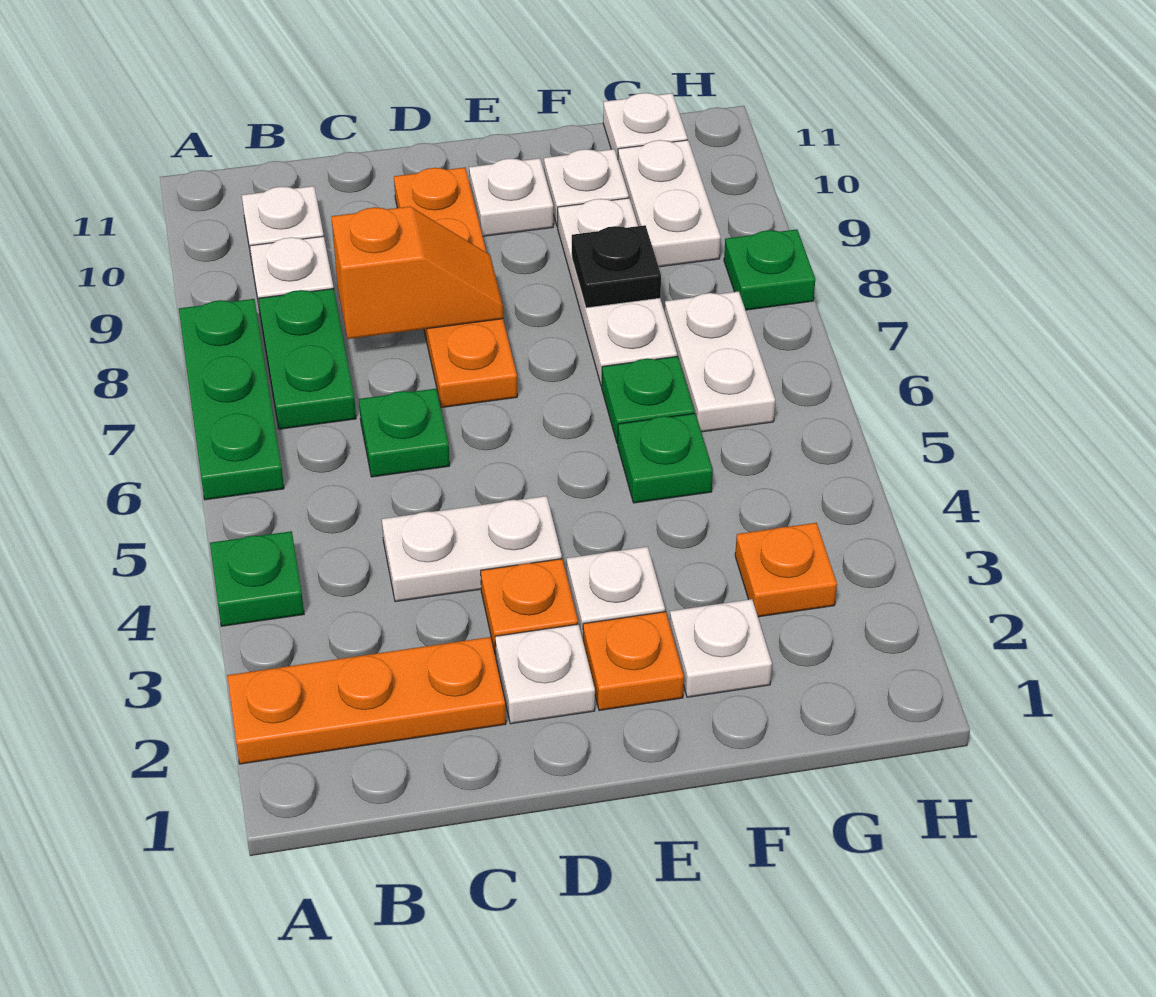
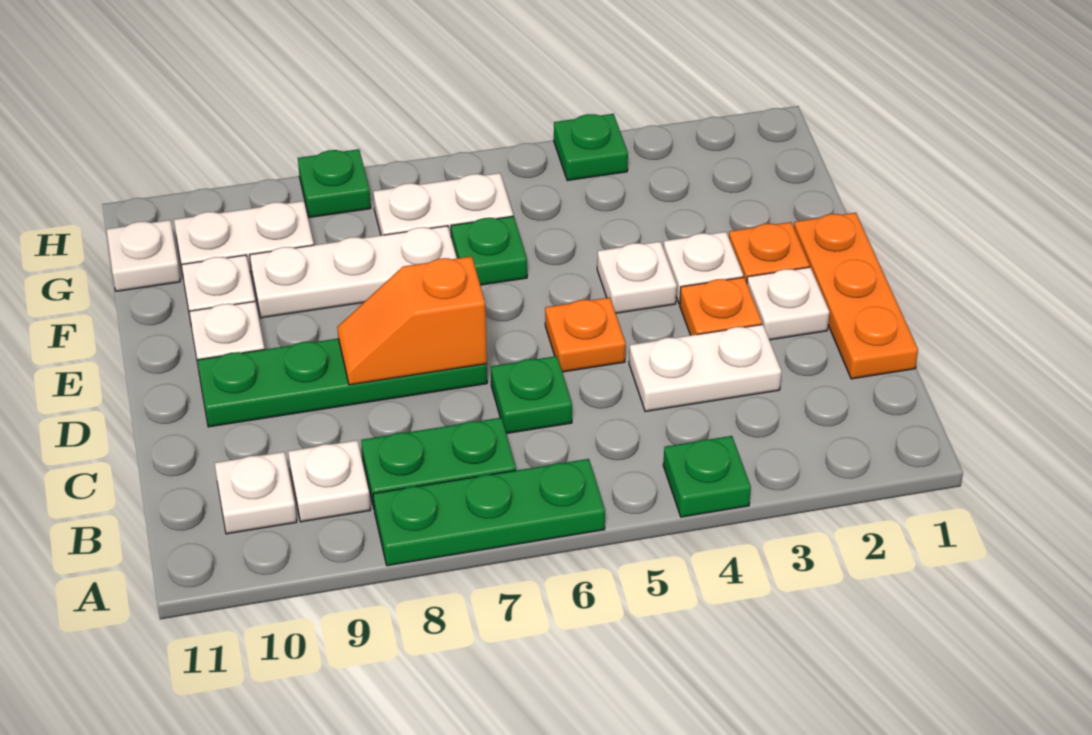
orange plate A2:C2 level 1 -> orange plate C1:E1 level 1
white plate C4:D4 level 1 -> white plate C3:C4 level 1
orange slope C8:D8 level 2 top C -> orange slope D7:D8 level 2 top 7
orange plate D7:D10 level 1 -> green plate D7:D10 level 1
white plate F2 level 1 -> white plate E4 level 1
green plate F5 level 1 -> green plate H4 level 1
black plate F8 level 2 -> none
orange plate G3 level 1 -> orange plate D5 level 1

